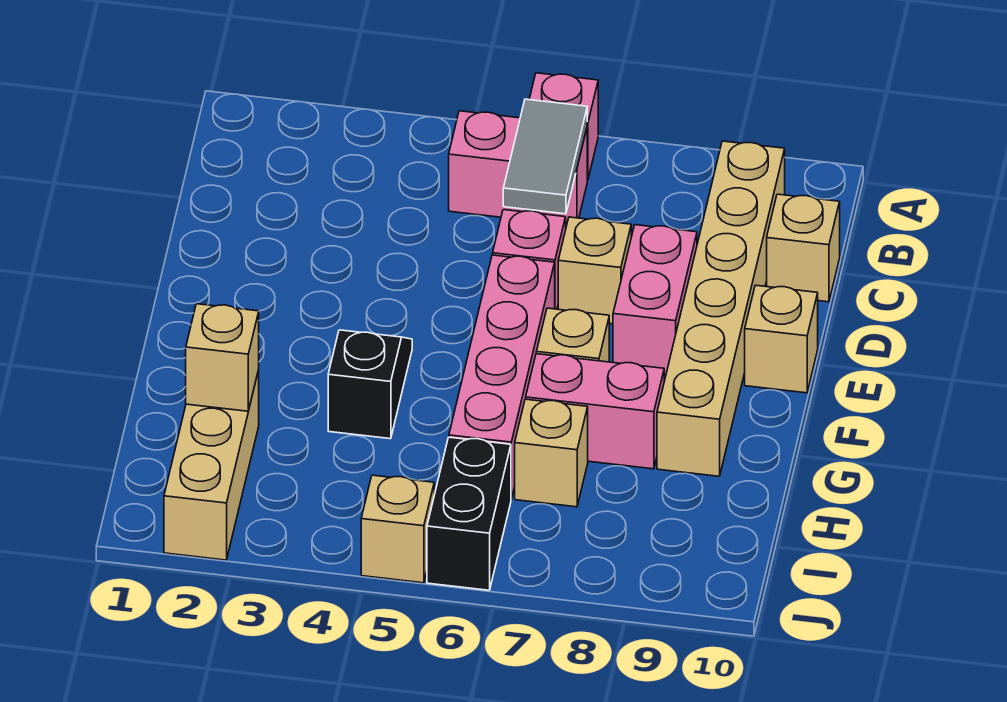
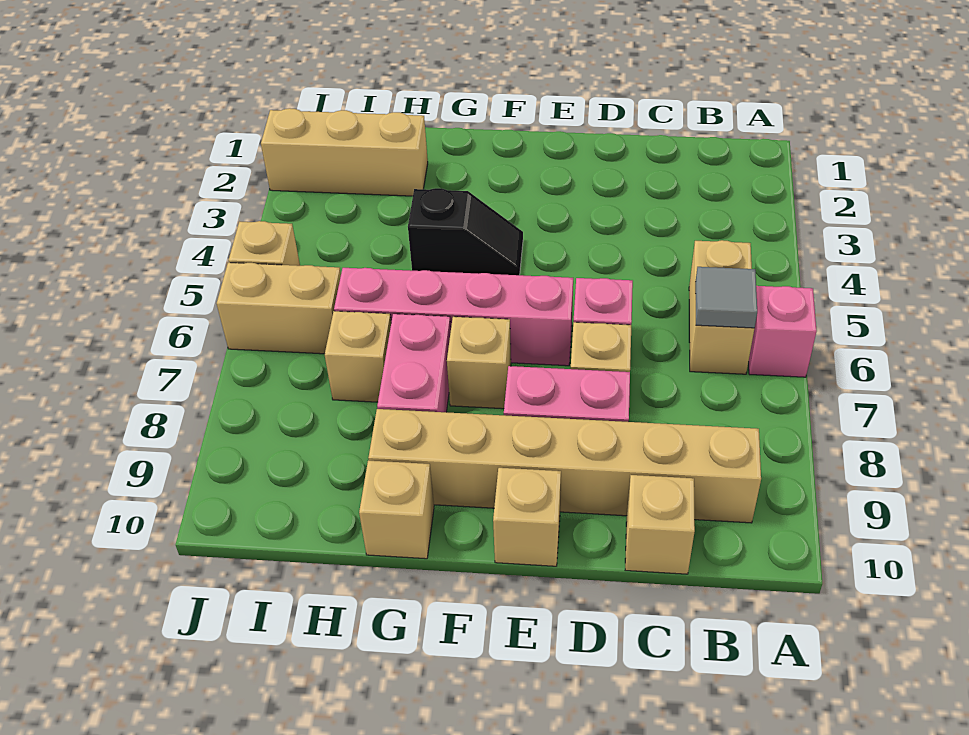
pink brick B5:B6 level 1 -> tan brick B5:B6 level 1
grey tile B6:C6 level 2 -> grey tile B6 level 2
tan brick H2 level 2 -> tan brick G10 level 1
black brick I6:J6 level 1 -> tan brick I6:J6 level 1

